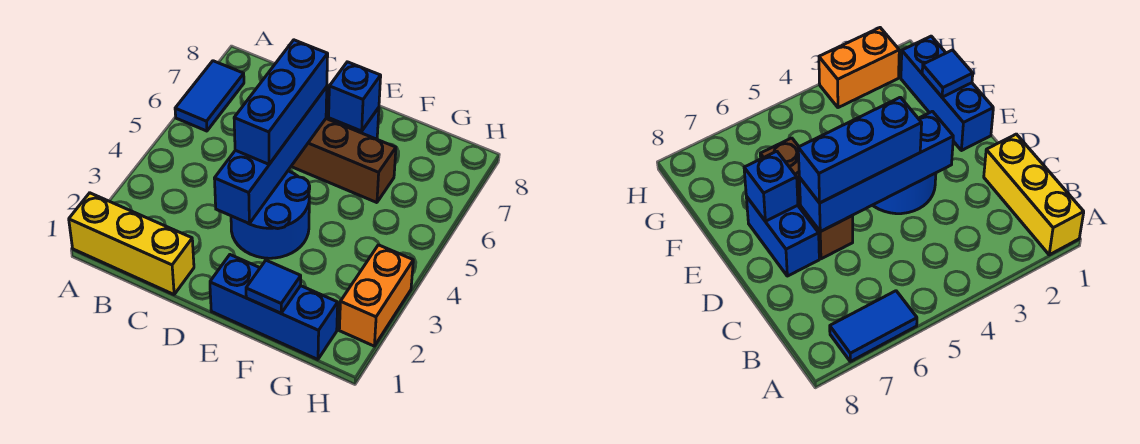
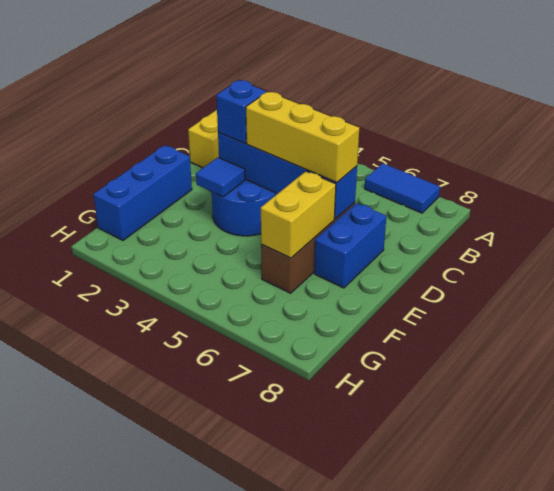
blue brick D4:D6 level 3 -> yellow brick D4:D6 level 3
none -> yellow brick E6:F6 level 2
blue brick E7 level 2 -> blue brick D3 level 3
blue tile F1 level 2 -> blue tile E3 level 2
orange brick H2:H3 level 1 -> none

